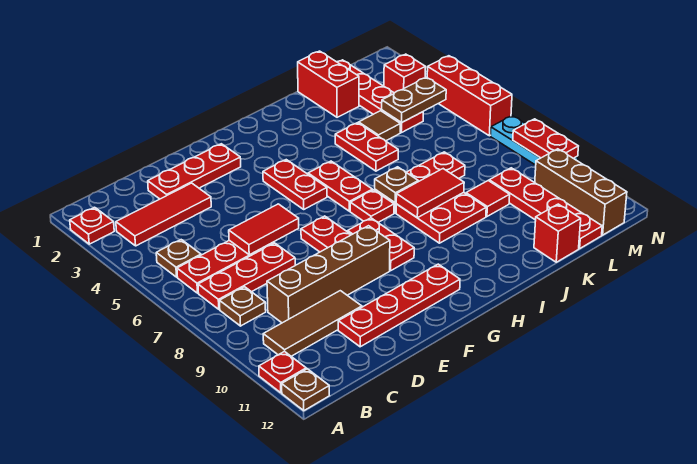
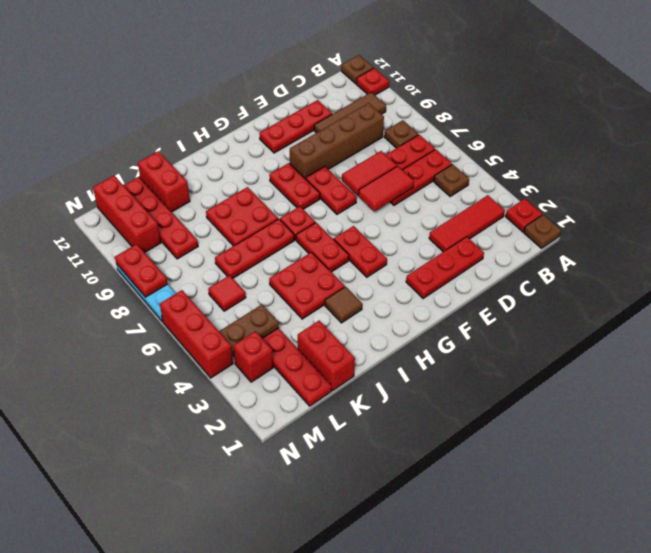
red plate D11:G11 level 1 -> red plate D11:F11 level 1
brown plate I7 level 2 -> brown plate A1 level 1
red tile I8:J8 level 2 -> red tile D7:E7 level 2
red plate J4:J5 level 1 -> red plate I4:J5 level 1
brown tile K4 level 1 -> brown tile I3 level 1
red tile K9 level 1 -> red tile L6 level 1
red brick K12 level 1 -> red brick K11:K12 level 1
brown brick M10:M12 level 1 -> red brick M10:M12 level 1

